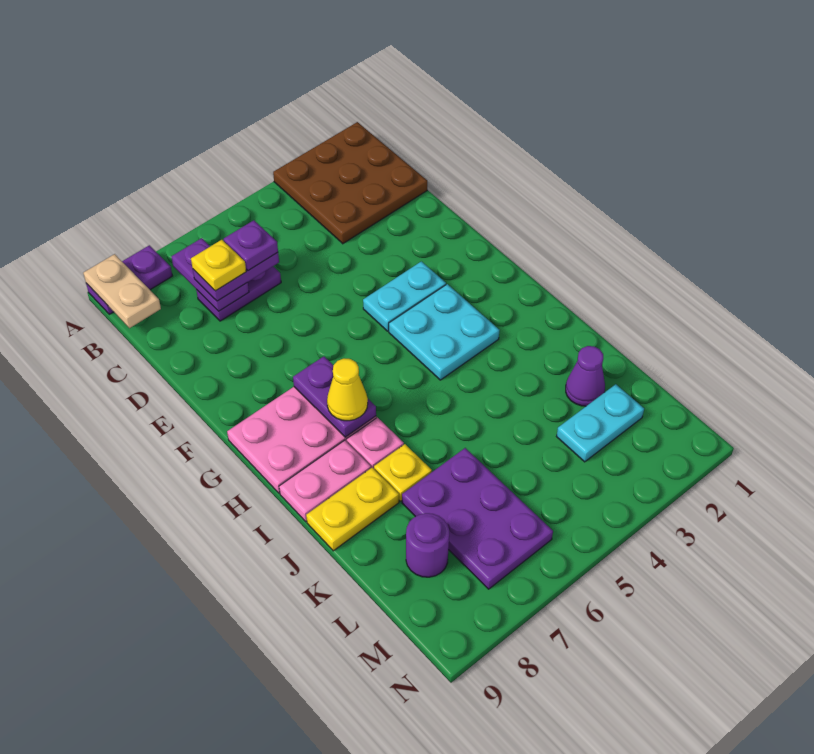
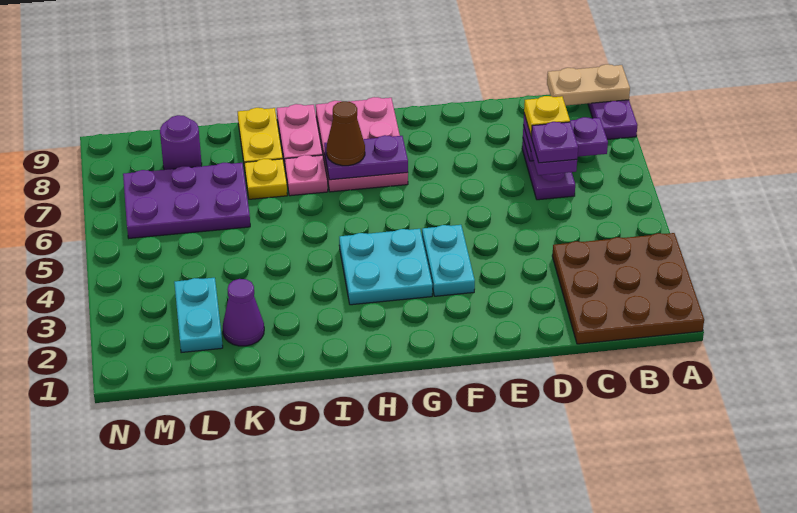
yellow cone H7 level 3 -> brown cone H7 level 3

